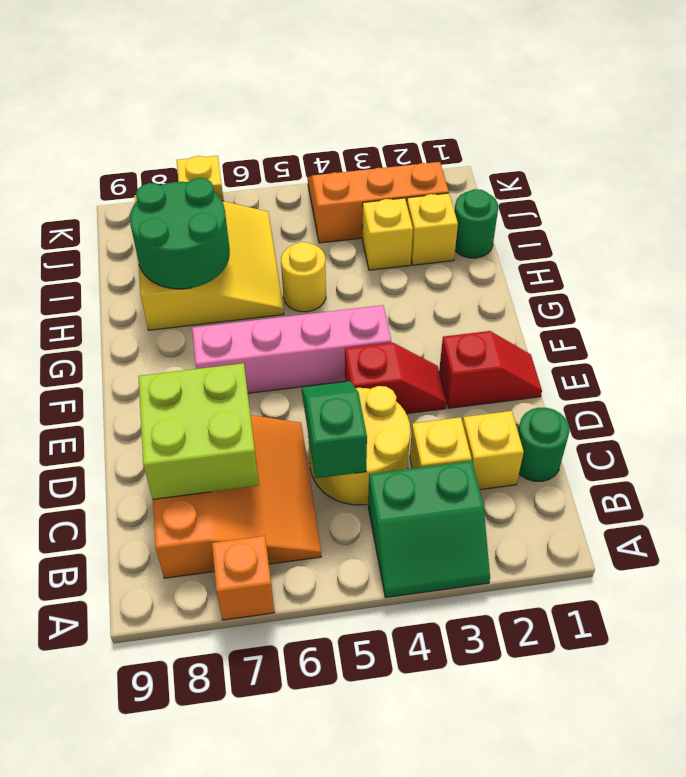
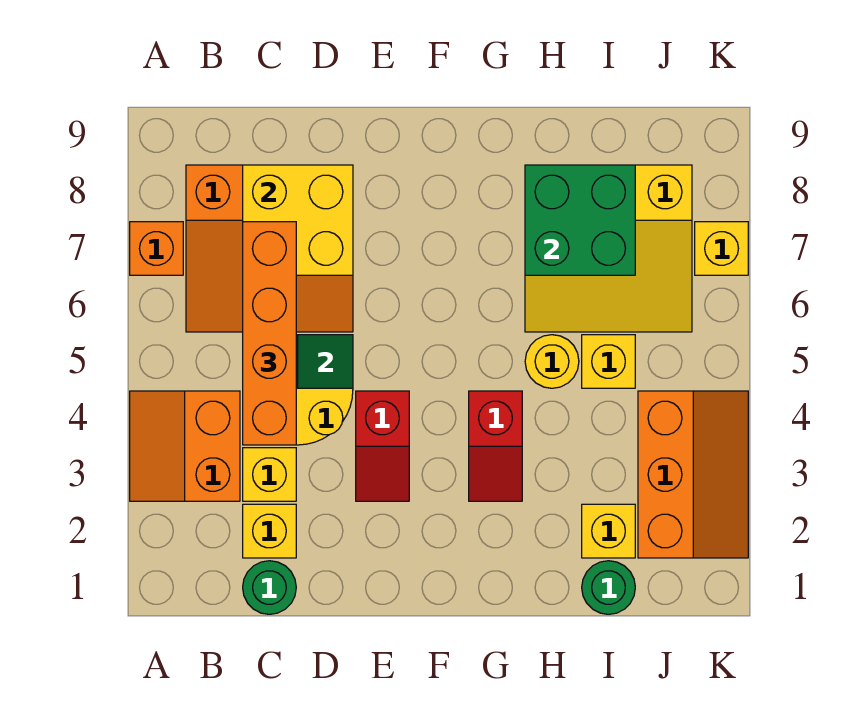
green slope A3:B4 level 1 top B -> orange slope A3:B4 level 1 top B
none -> orange brick C4:C7 level 3
lime brick C7:D8 level 2 -> yellow brick C7:D8 level 2
red slope E1:E2 level 1 top 2 -> red slope G3:G4 level 1 top 4
pink brick F4:F7 level 1 -> none
green round brick H7:I8 level 2 -> green brick H7:I8 level 2
yellow brick I3 level 1 -> yellow brick I5 level 1

